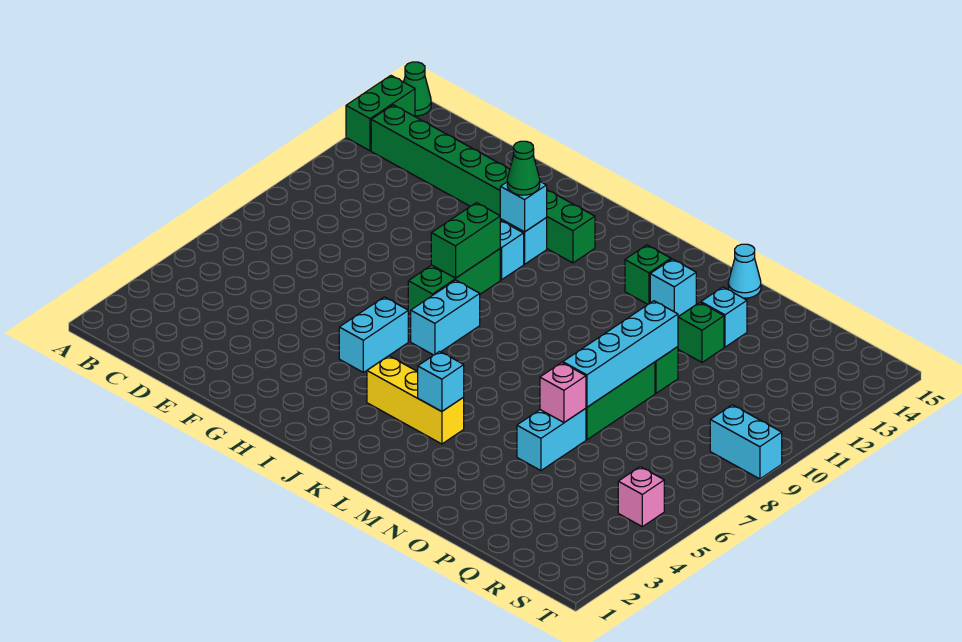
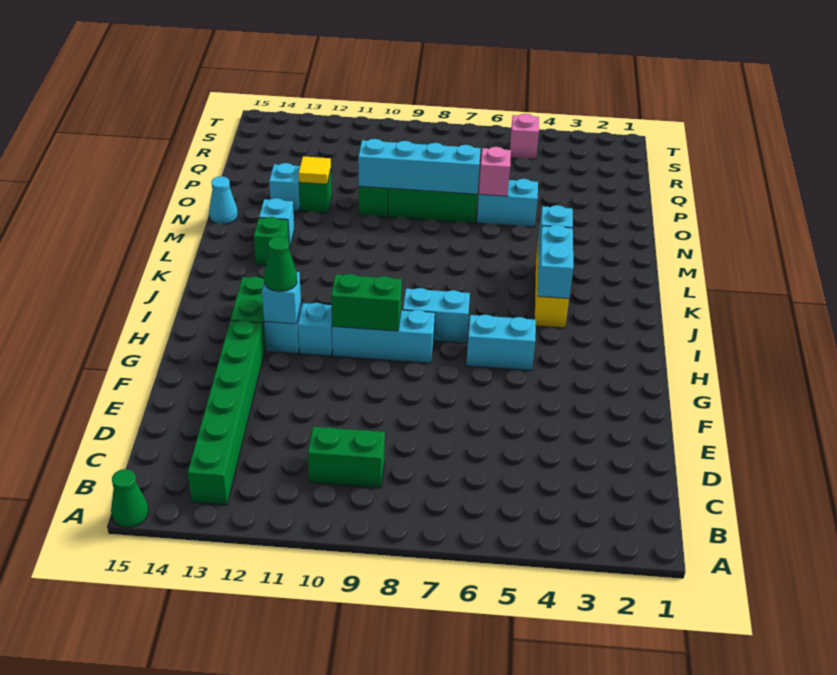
green brick A13:A14 level 1 -> green brick C9:C10 level 1
green brick H8:H10 level 1 -> cyan brick H8:H10 level 1
none -> yellow tile O12 level 2
cyan brick S9:T9 level 1 -> cyan brick J4:K4 level 2

